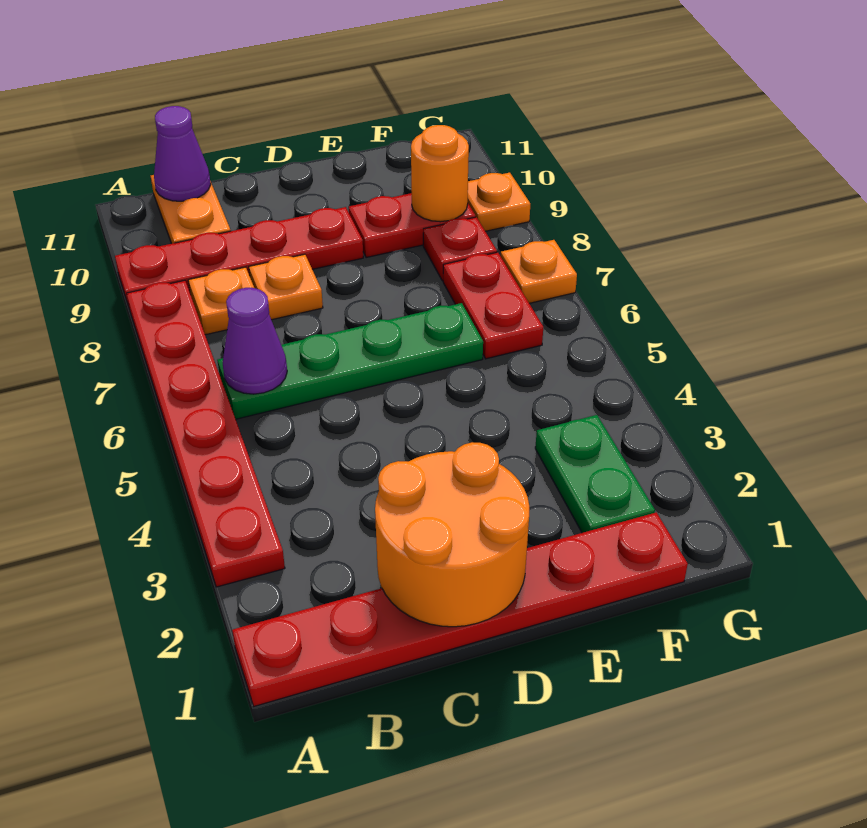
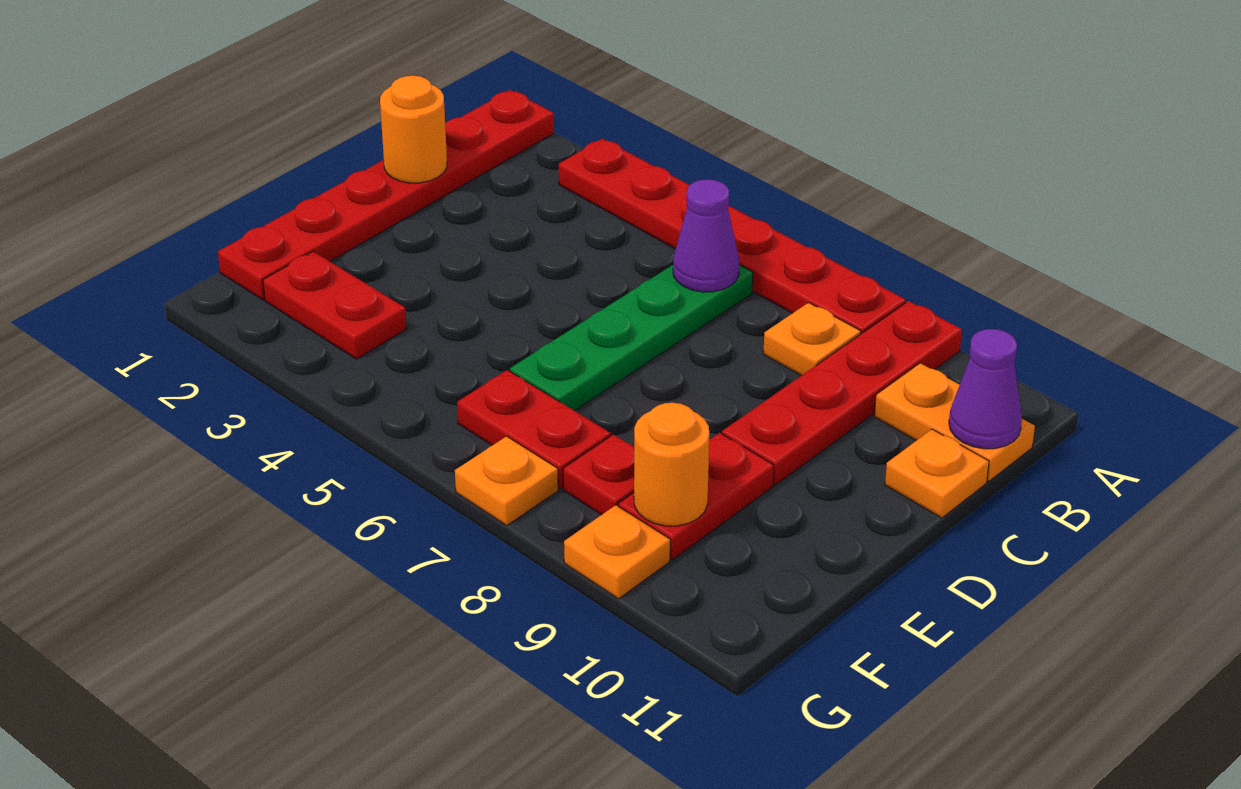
orange round brick C1:D2 level 2 -> orange round brick C1 level 2
orange plate C8 level 1 -> orange plate C11 level 1
green plate F2:F3 level 1 -> red plate F2:F3 level 1

